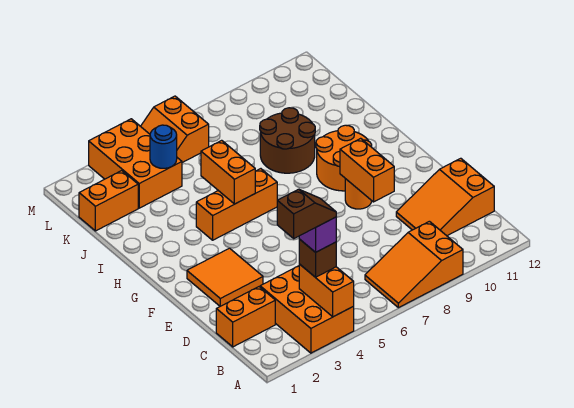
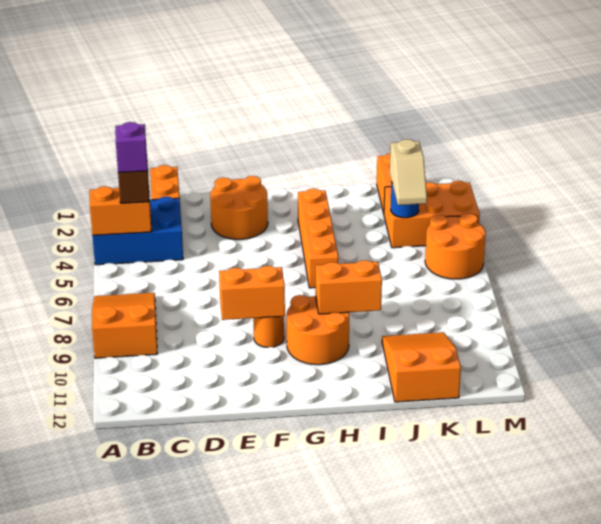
orange brick A3:C4 level 1 -> blue brick A3:C4 level 1
brown slope B3:B4 level 5 top 3 -> none
orange slope C10:D12 level 1 top 12 -> orange slope J10:K12 level 1 top 12
orange tile E2:F3 level 1 -> orange round brick E2:F3 level 1
orange brick H4:H6 level 1 -> orange brick H3:H6 level 1
orange brick H5:I5 level 2 -> orange brick H9:I9 level 2
brown round brick I8:J9 level 1 -> none
none -> tan slope K4:K5 level 3 top 4
orange slope L5:M6 level 1 top 6 -> orange round brick L5:M6 level 1

